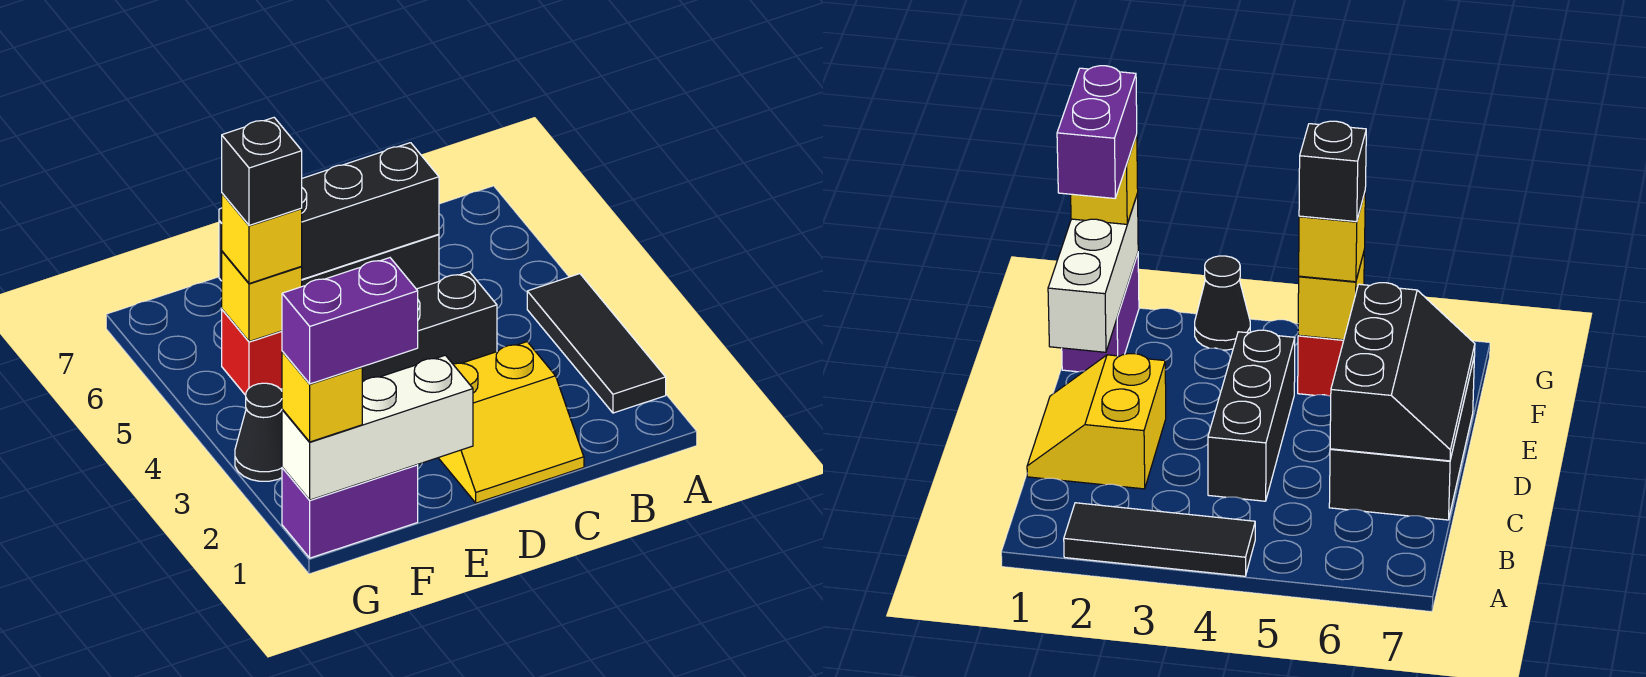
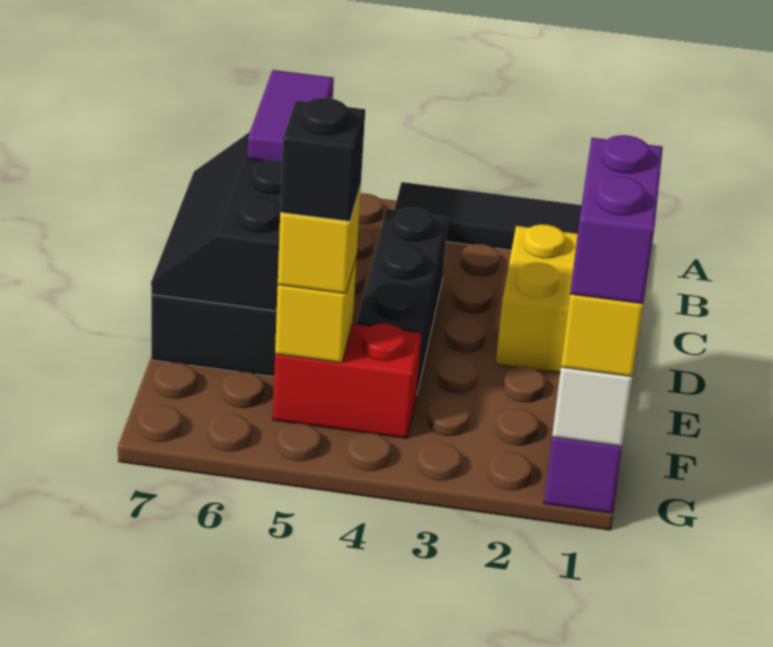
none -> purple tile B6:C6 level 3
red brick F5 level 1 -> red brick F4:F5 level 1
black cone G3 level 1 -> none

